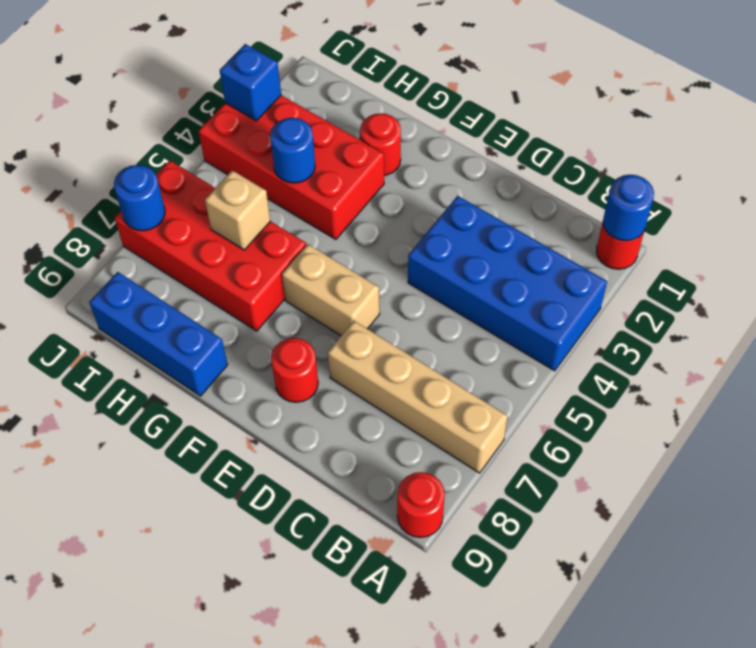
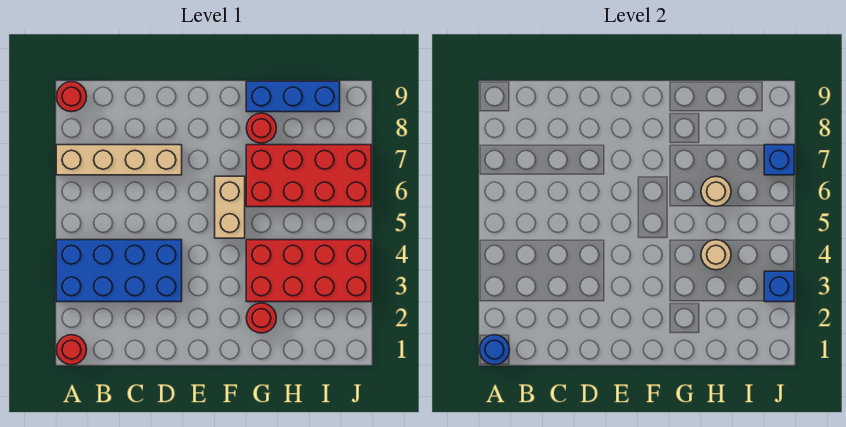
tan brick E6:F6 level 1 -> tan brick F5:F6 level 1
red round brick E8 level 1 -> red round brick G8 level 1
blue round brick H4 level 2 -> tan round brick H4 level 2
tan brick H6 level 2 -> tan round brick H6 level 2
blue round brick J7 level 2 -> blue brick J7 level 2

